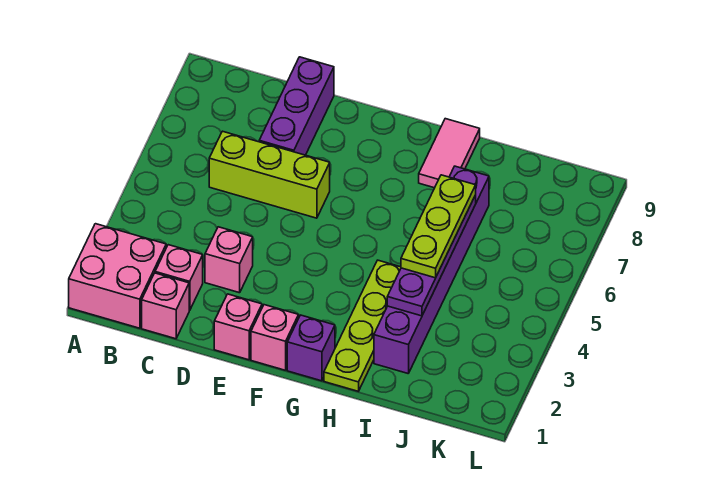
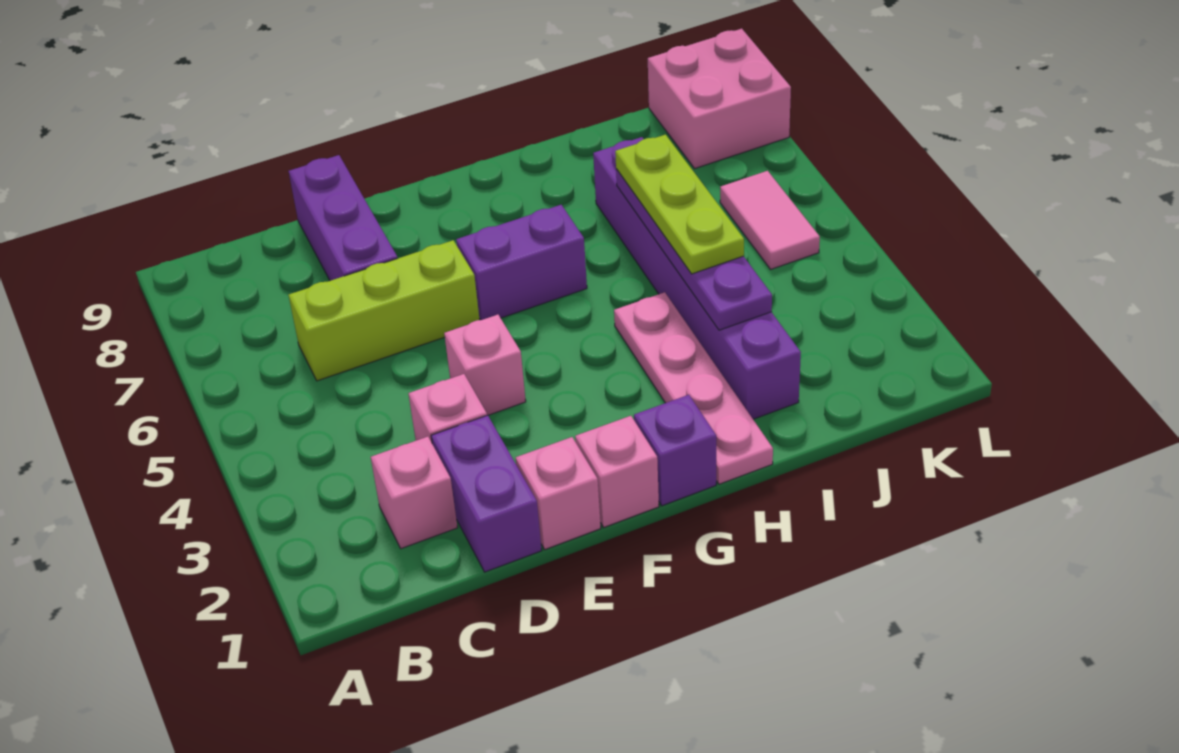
pink brick A1:B2 level 1 -> pink brick K8:L9 level 1
pink brick C1 level 1 -> pink brick E4 level 1
none -> purple brick D1:D2 level 1
none -> purple brick F6:G6 level 1
lime plate H1:H4 level 1 -> pink plate H1:H4 level 1
pink tile H8:H9 level 1 -> pink tile K5:K6 level 1

